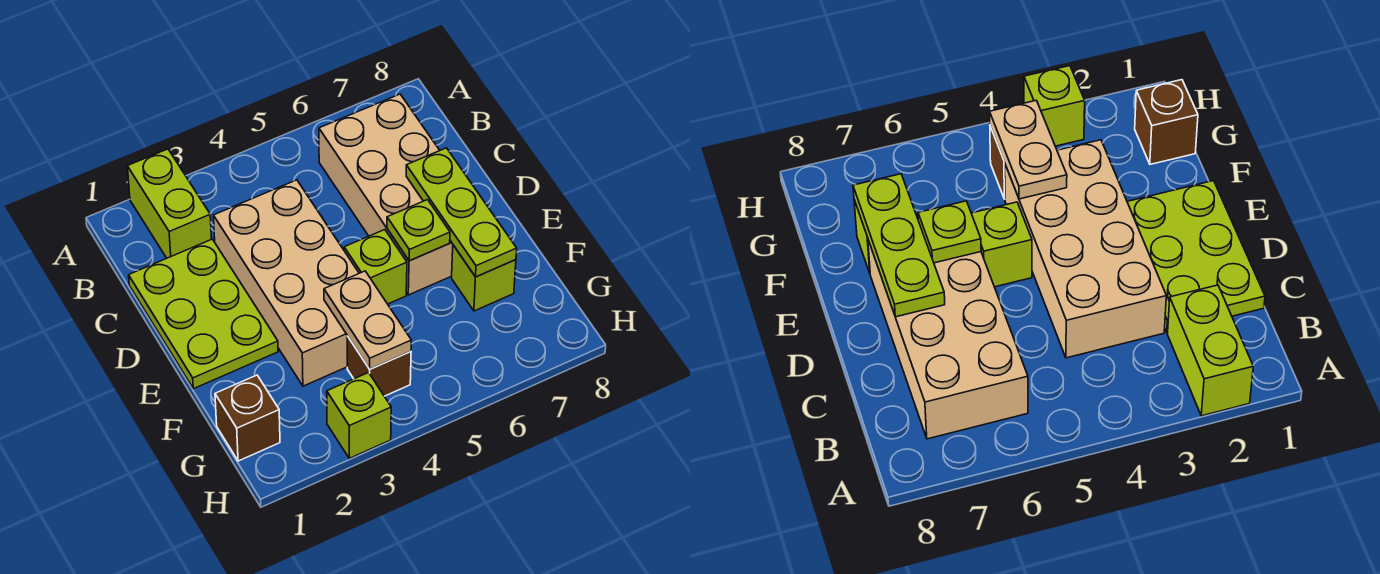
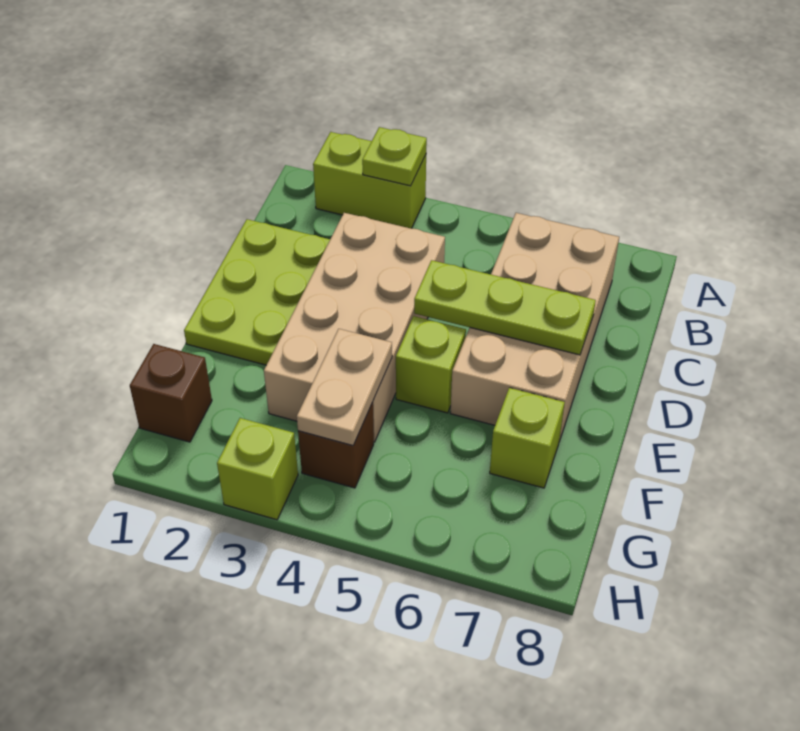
lime brick A2:B2 level 1 -> lime brick A2:A3 level 1
lime plate D7:F7 level 2 -> lime plate D5:D7 level 2
lime plate E6 level 2 -> lime plate A3 level 2

